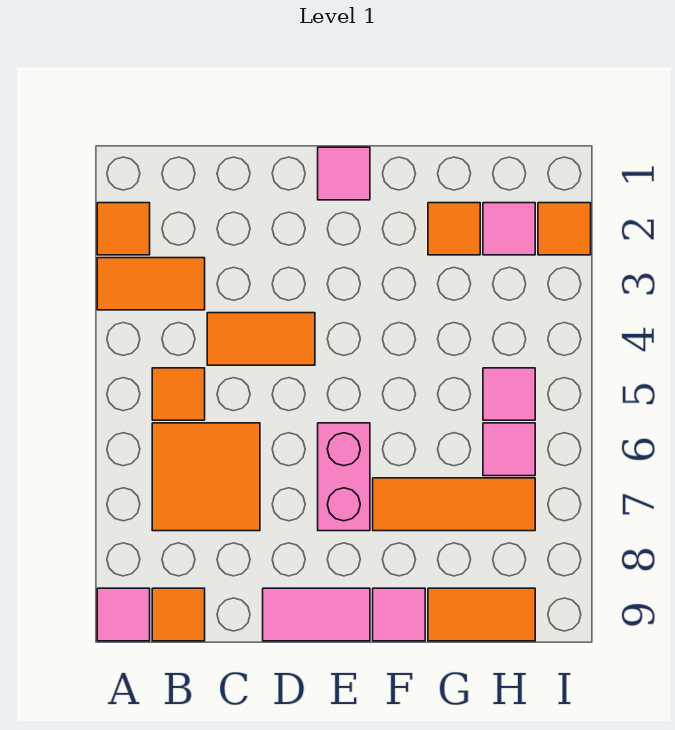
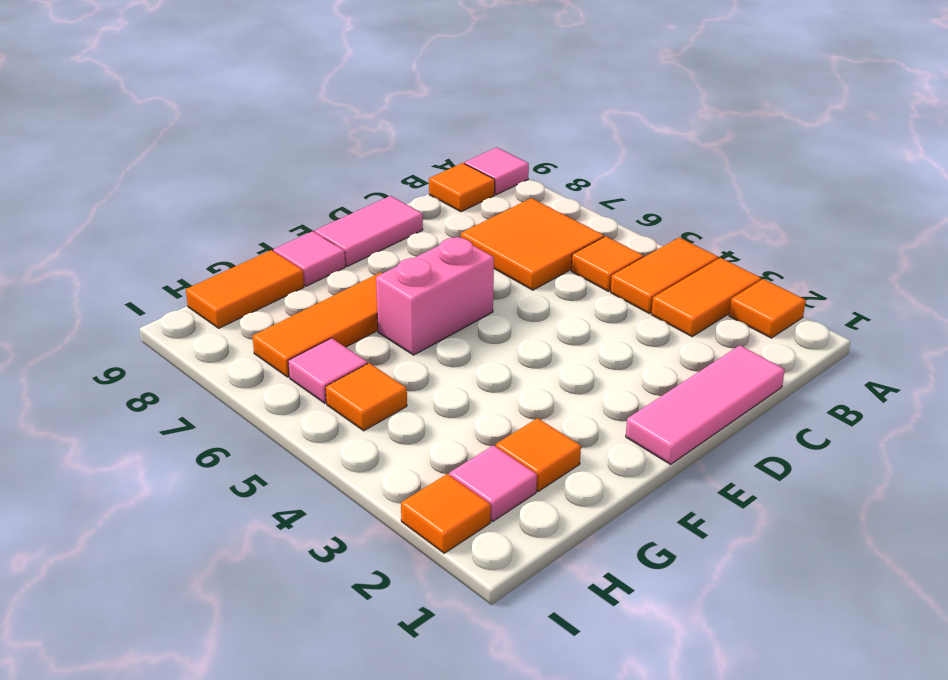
orange tile C4:D4 level 1 -> orange tile A4:B4 level 1
pink tile E1 level 1 -> pink tile C1:E1 level 1
pink brick E6:E7 level 1 -> pink brick E6:F6 level 1
pink tile H5 level 1 -> orange tile H5 level 1

